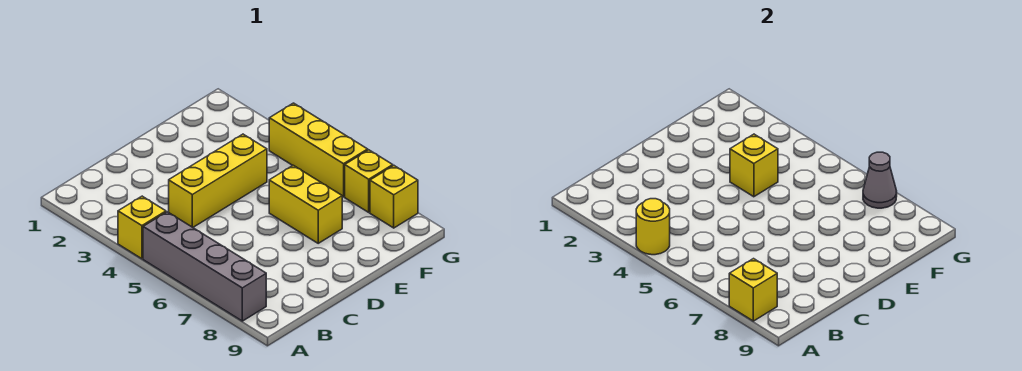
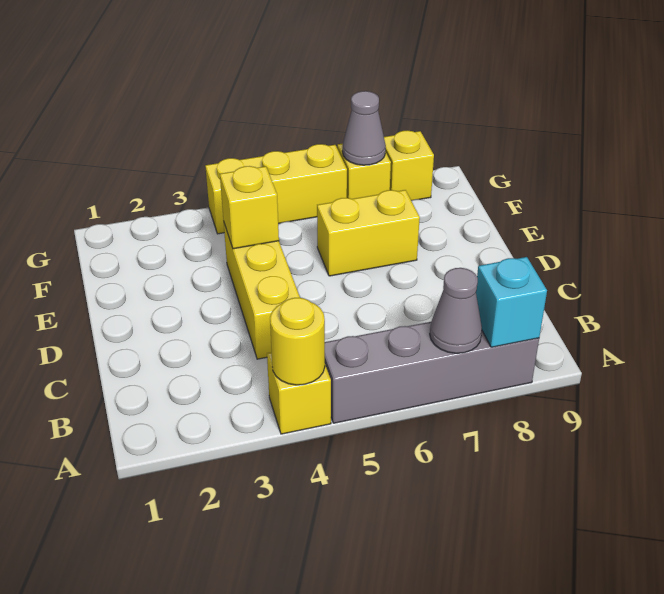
none -> grey cone A7 level 2
yellow brick A8 level 2 -> cyan brick A8 level 2

